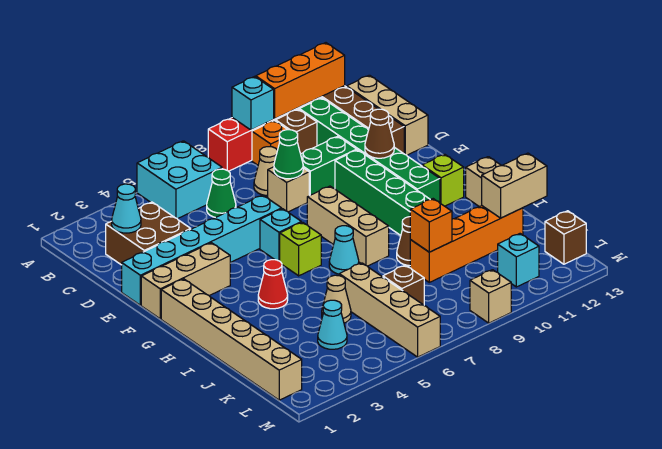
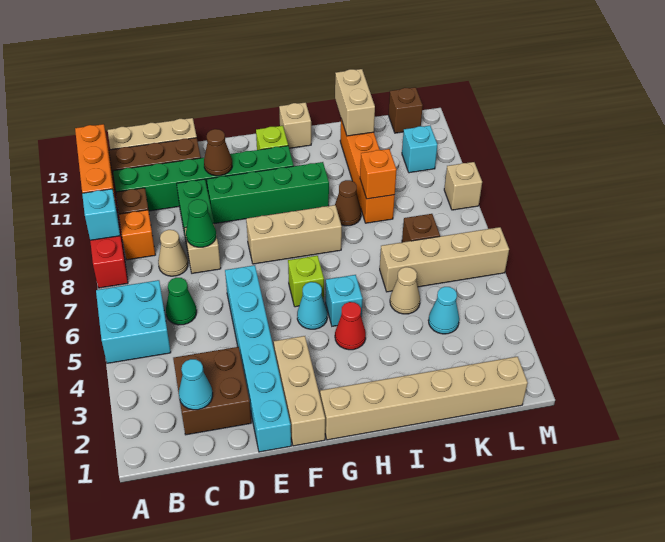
cyan brick F6 level 1 -> cyan brick H5 level 1
cyan cone H7 level 1 -> cyan cone G5 level 1

